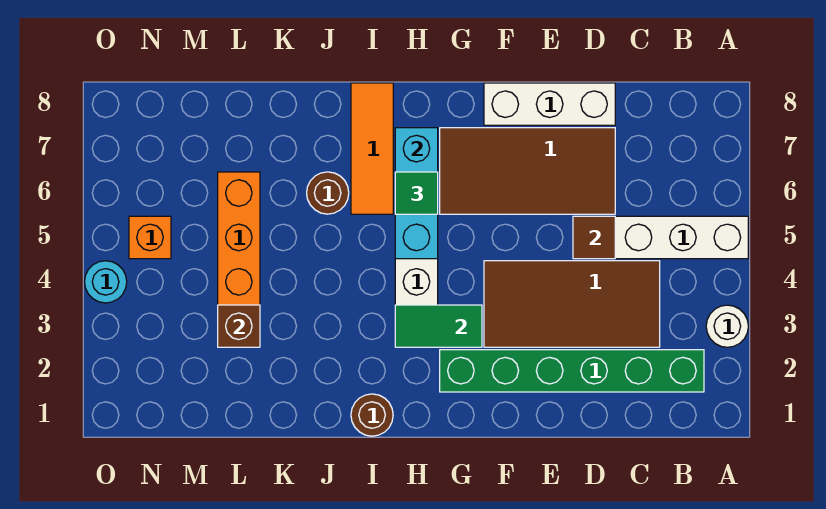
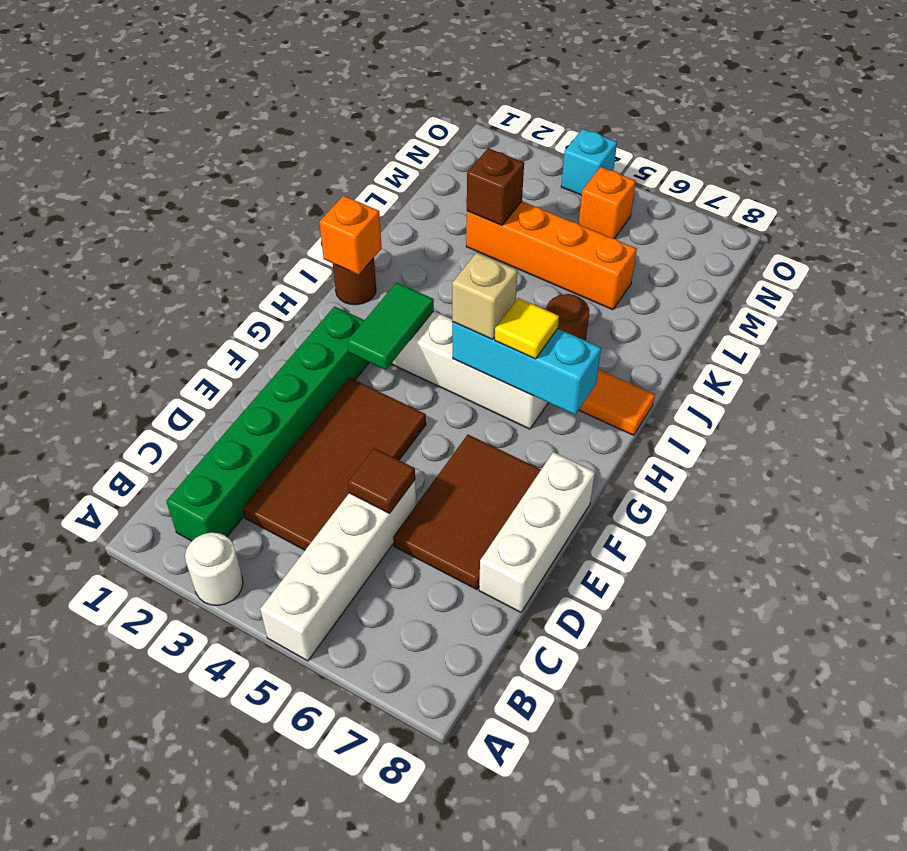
brown tile D6:G7 level 1 -> brown tile D6:F7 level 1
none -> tan brick H5 level 3
green tile H6 level 3 -> yellow tile H6 level 3
none -> orange brick I1 level 2
cyan round brick O4 level 1 -> cyan brick O4 level 1

